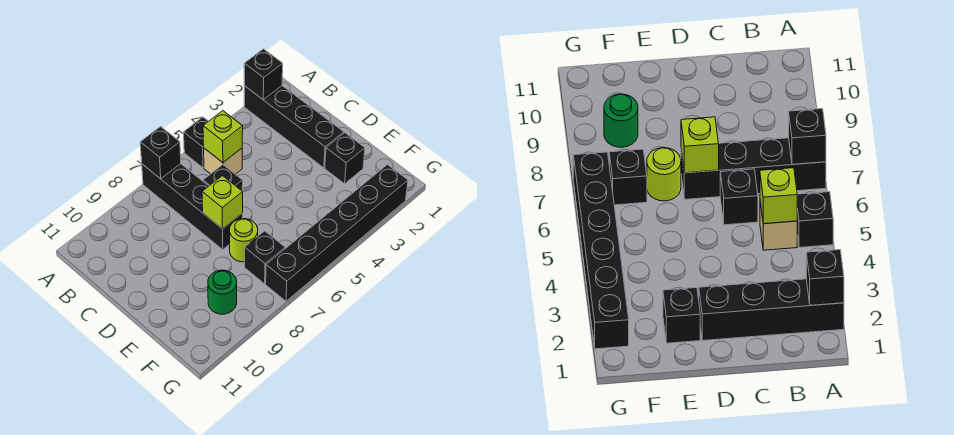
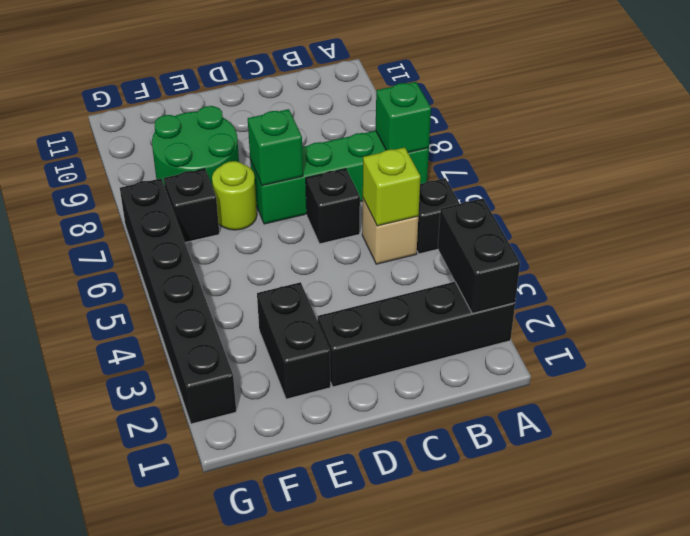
black brick A2 level 2 -> black brick A2:A3 level 2
black brick A7:D7 level 1 -> green brick A7:D7 level 1
black brick A7 level 2 -> green brick A7 level 2
lime brick D7 level 2 -> green brick D7 level 2
black brick E2 level 1 -> black brick E2:E3 level 1
green round brick F9 level 1 -> green round brick E8:F9 level 1

